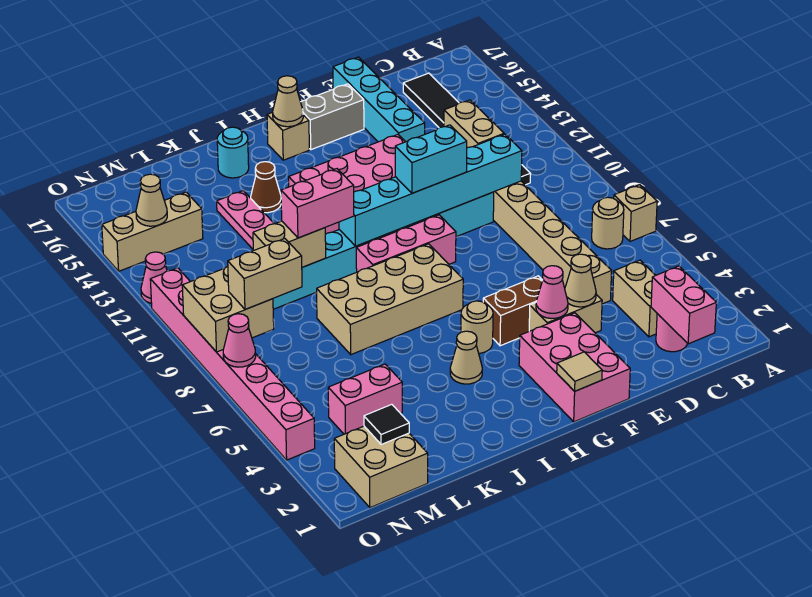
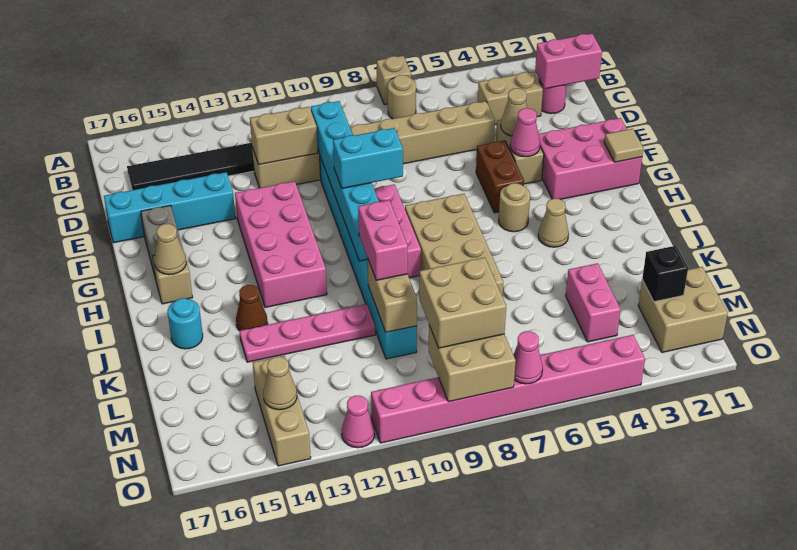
cyan brick F10:G10 level 3 -> cyan brick G9:G10 level 3
black tile M2 level 2 -> black brick M2 level 2
tan brick M8:N8 level 3 -> tan brick M8:N9 level 3

